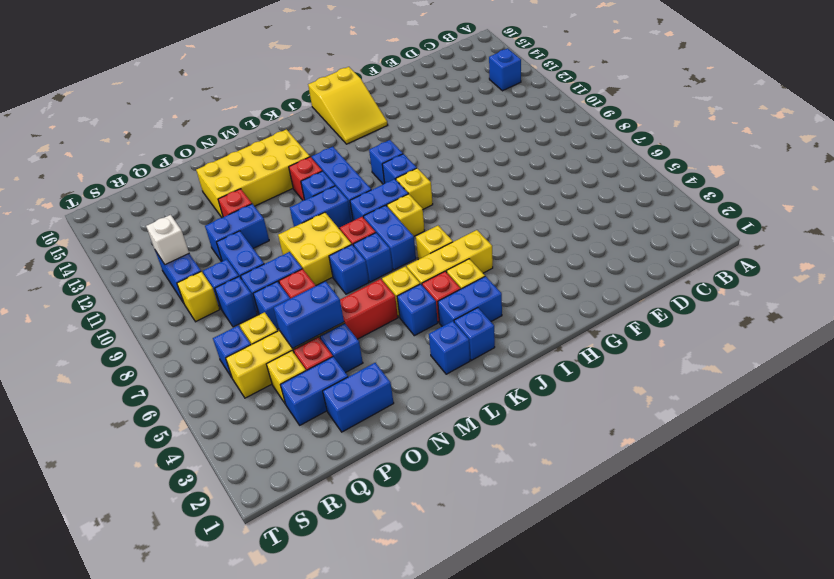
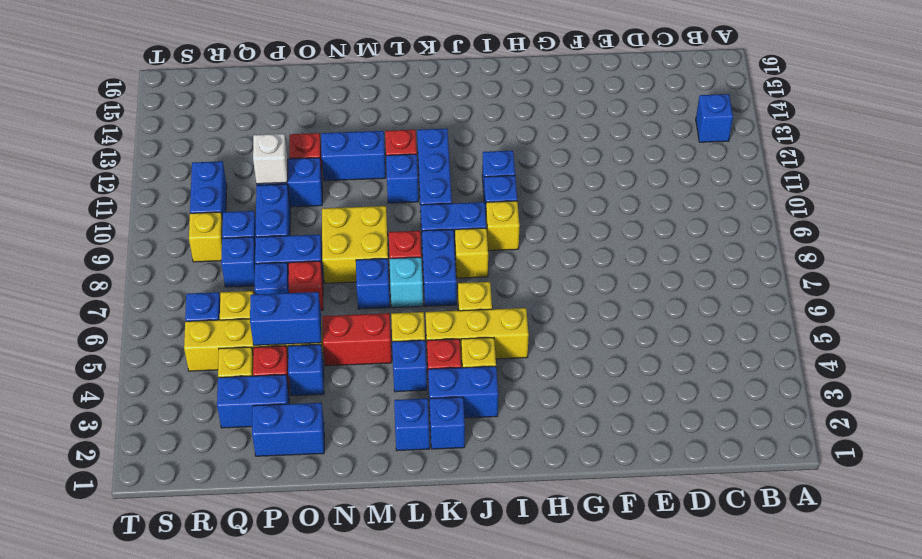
yellow slope H14:I16 level 1 top 16 -> none
blue brick L7 level 1 -> cyan brick L7 level 1
blue brick L10:M10 level 1 -> blue brick M12:N12 level 1
yellow brick L13:O14 level 1 -> none
white brick R11 level 2 -> white brick P11 level 2

